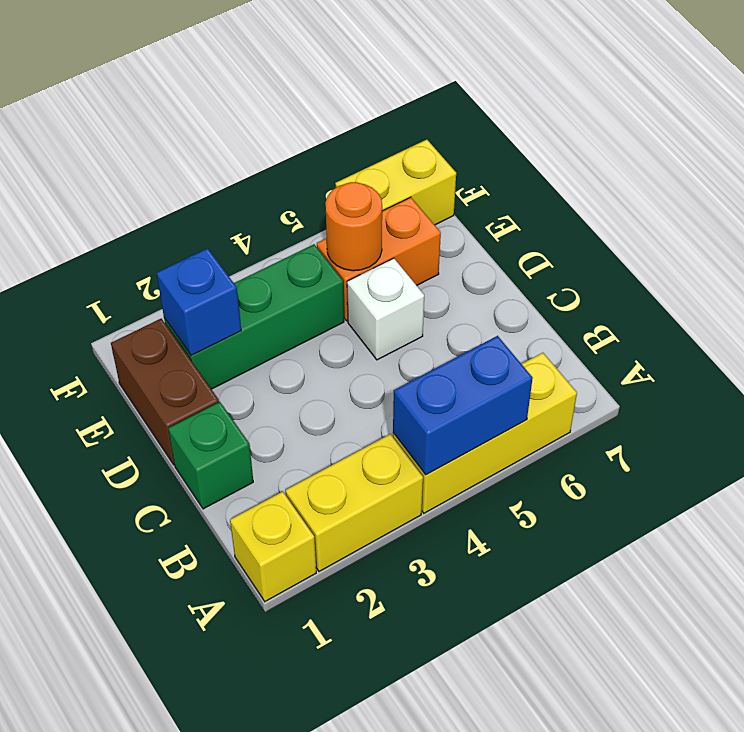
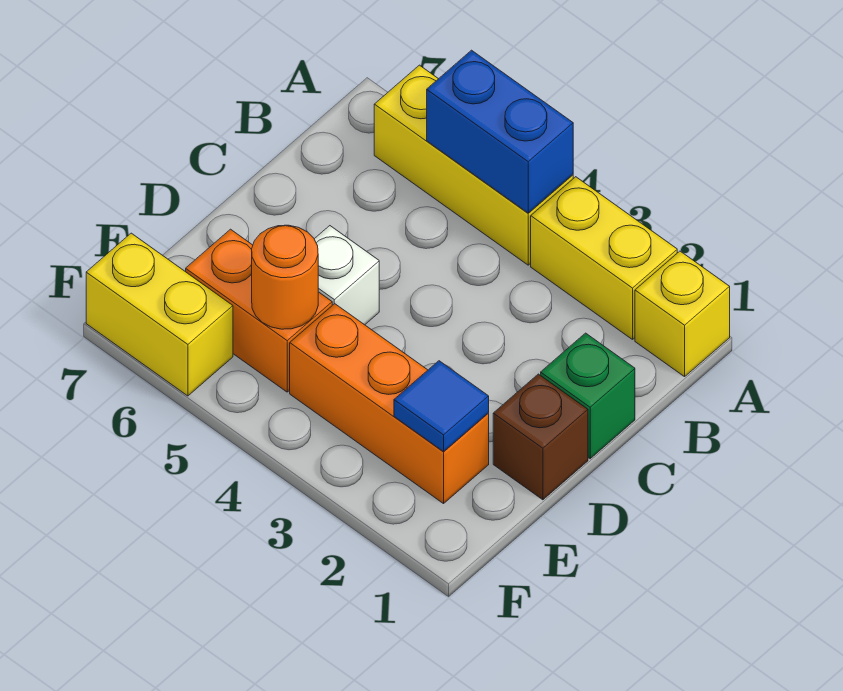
brown brick D1:E1 level 1 -> brown brick D1 level 1
green brick E2:E4 level 1 -> orange brick E2:E4 level 1
blue brick E2 level 2 -> blue tile E2 level 2

